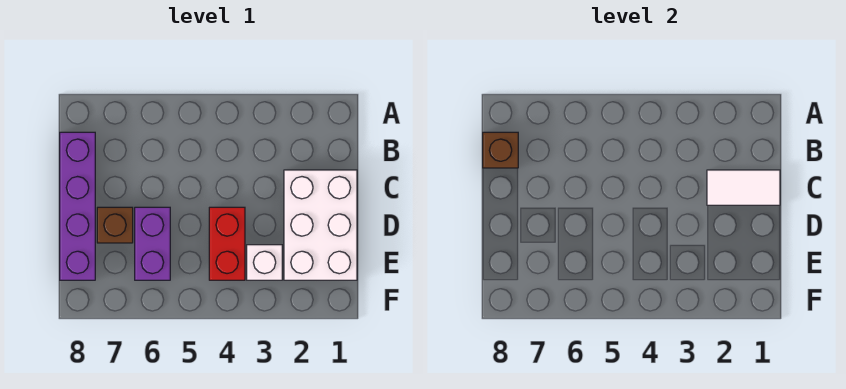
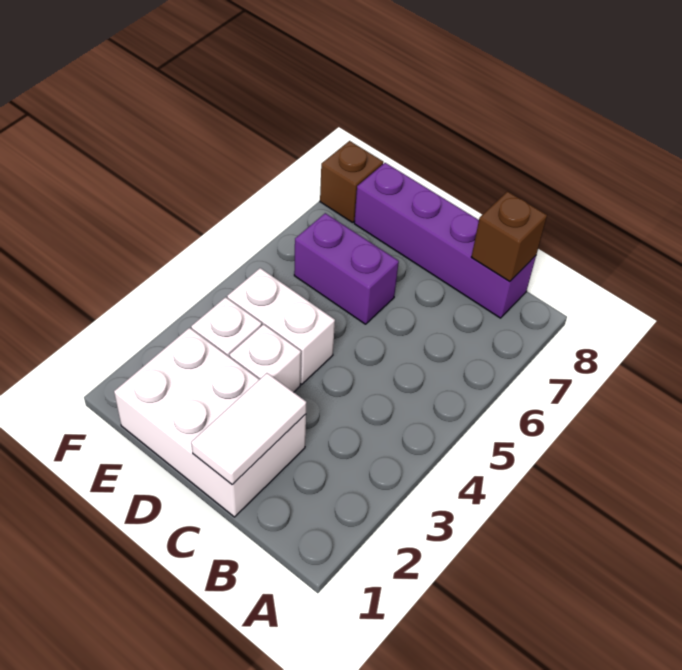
none -> white brick D3 level 1
red brick D4:E4 level 1 -> white brick D4:E4 level 1
brown brick D7 level 1 -> brown brick F8 level 1

